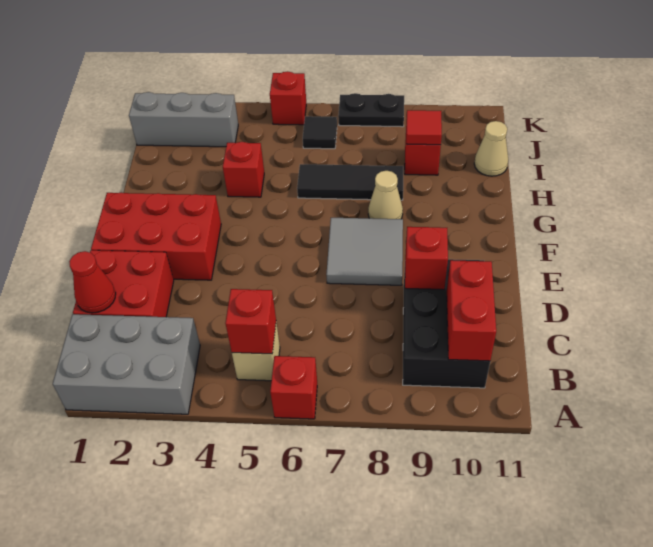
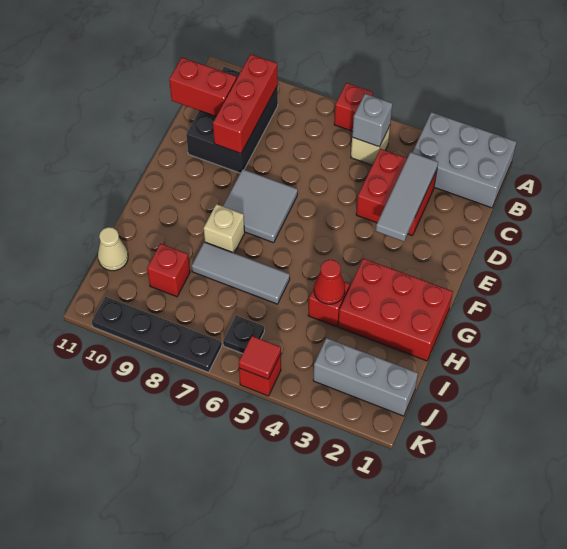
red brick B5 level 2 -> grey brick B5 level 2
red brick B10:C10 level 2 -> red brick C10:C11 level 2
red brick C1:D2 level 1 -> red brick C3:D4 level 1
red cone C1 level 2 -> red cone H4 level 2
none -> grey tile C3:E3 level 2
red brick D9 level 2 -> red brick B9:D9 level 2
red brick E1:F3 level 1 -> red brick G1:H3 level 1
tan cone G8 level 1 -> tan brick G8 level 1
black tile H6:H8 level 1 -> grey tile H6:H8 level 1
red tile I9 level 2 -> red tile K5 level 2
black tile J6 level 1 -> black plate J6 level 1
black plate K7:K8 level 1 -> black plate K7:K10 level 1

